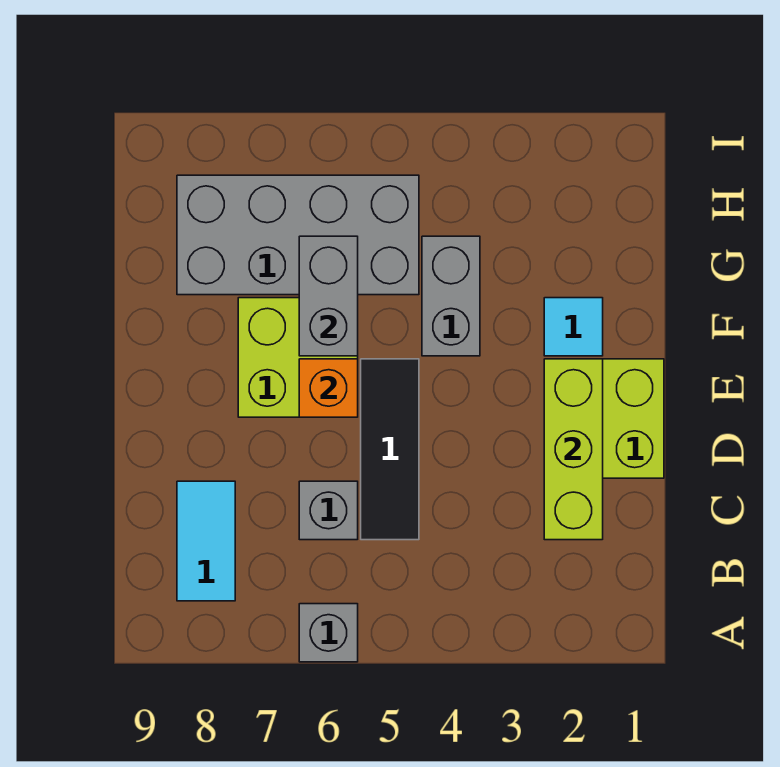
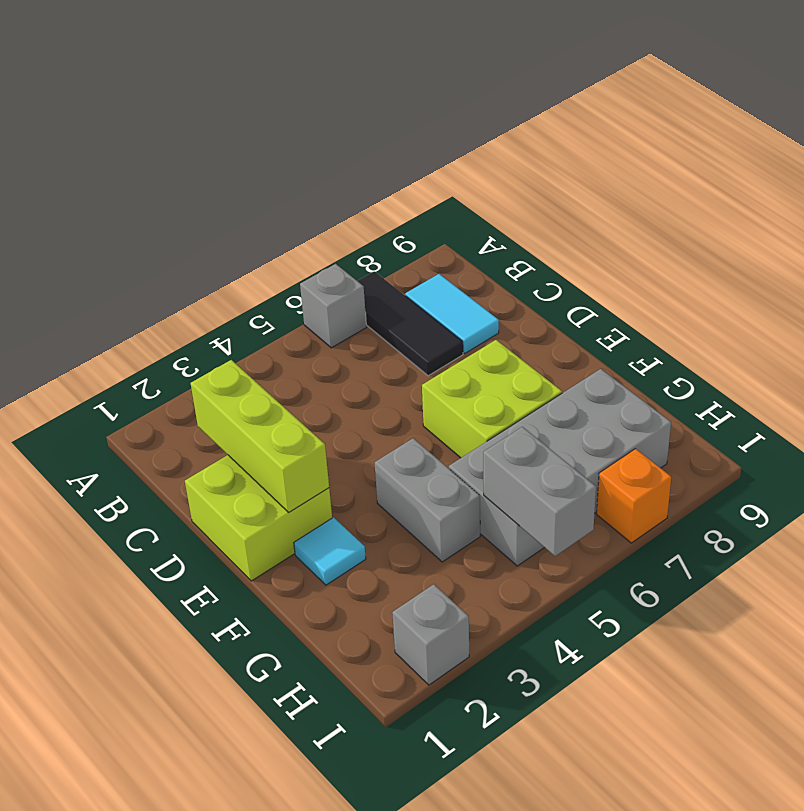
black tile C5:E5 level 1 -> black tile A7:C7 level 1
grey brick C6 level 1 -> grey brick I2 level 1
orange brick E6 level 2 -> orange brick I7 level 1
grey brick F6:G6 level 2 -> grey brick H5:I5 level 2

